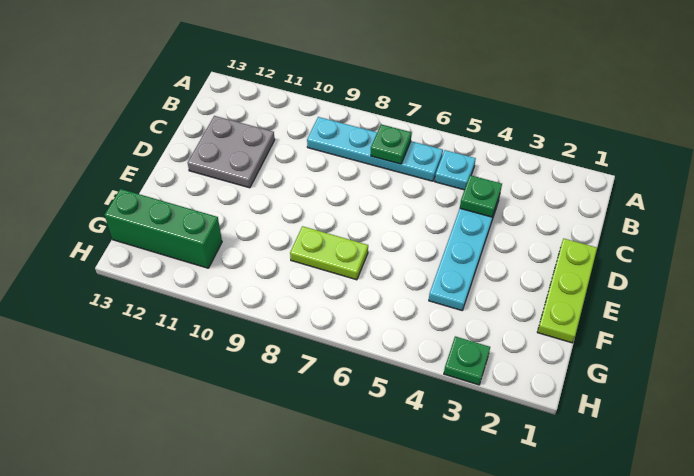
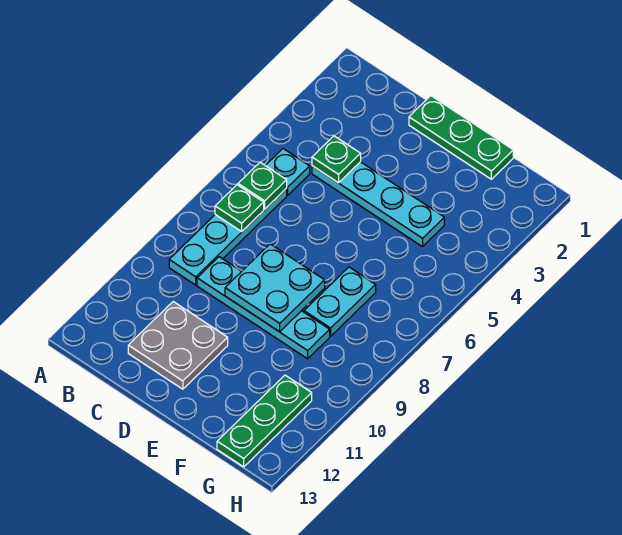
none -> cyan plate C9:F9 level 1
lime plate D1:F1 level 1 -> green plate D1:F1 level 1
none -> cyan plate D8:E9 level 2
lime plate F7:F8 level 1 -> cyan plate F7:F8 level 1
green brick G11:G13 level 1 -> green plate G11:G13 level 1
green plate H3 level 1 -> green plate B6 level 2

